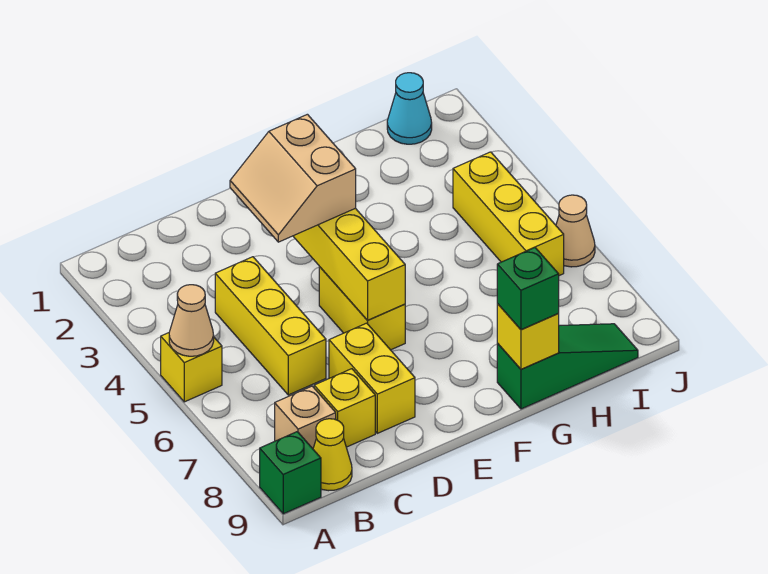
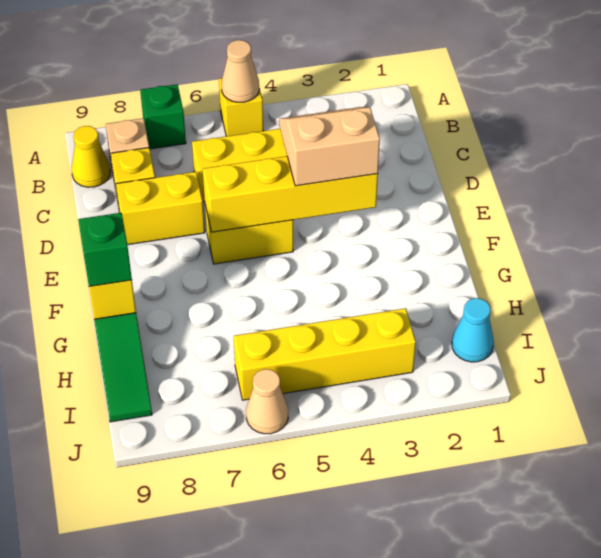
green brick A9 level 1 -> green brick A7 level 1
yellow brick I4:I6 level 1 -> yellow brick I3:I6 level 1

